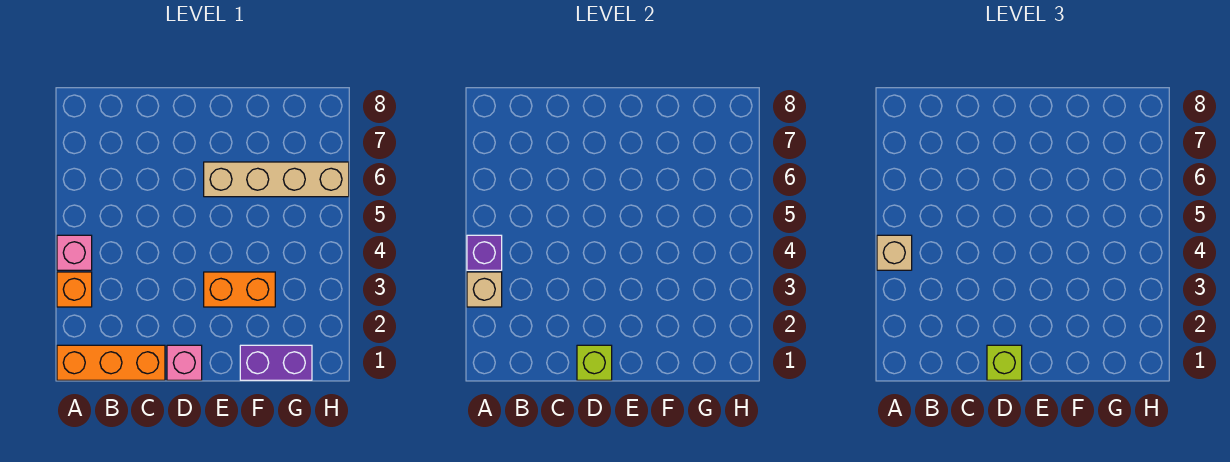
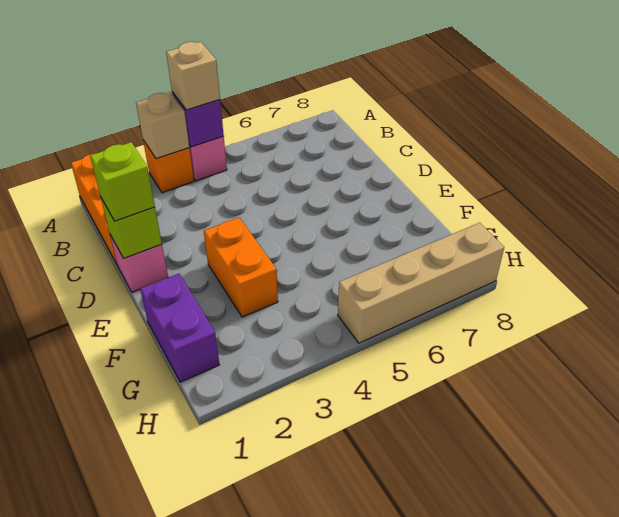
tan brick E6:H6 level 1 -> tan brick H5:H8 level 1

